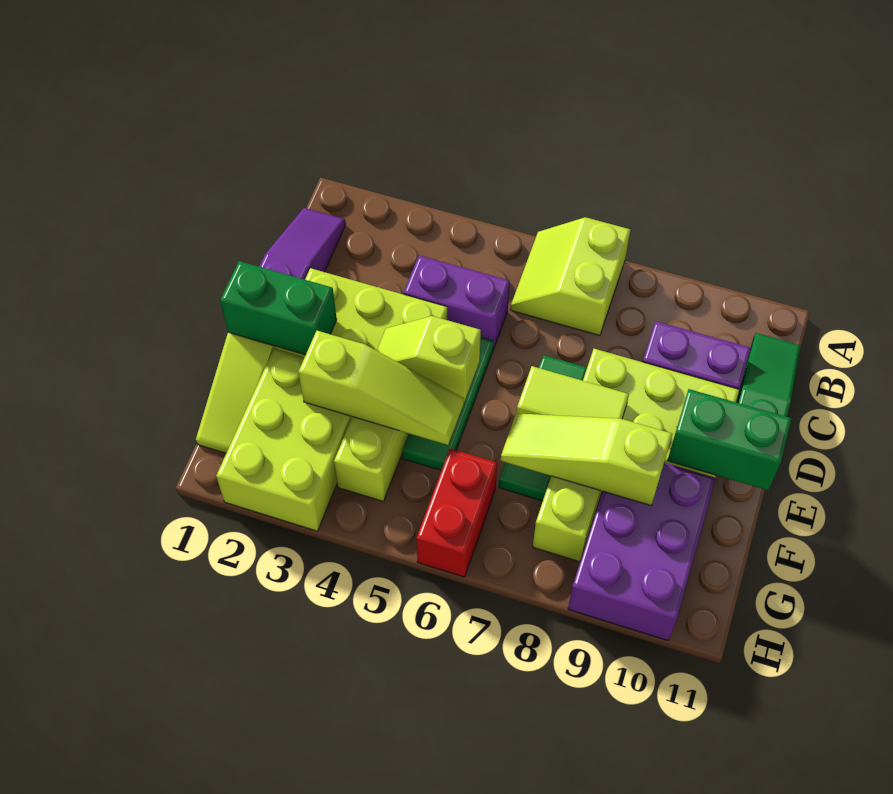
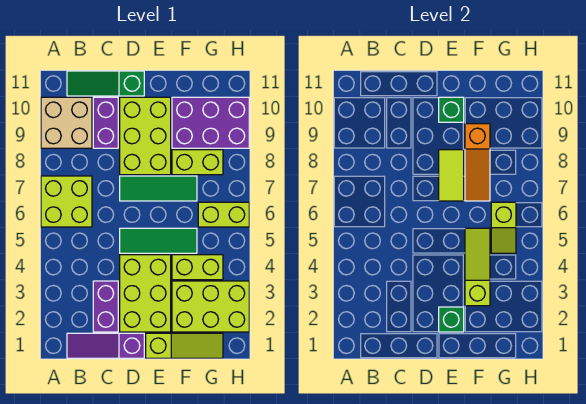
lime slope A6:B7 level 1 top 7 -> lime brick A6:B7 level 1
none -> tan brick A9:B10 level 1
purple brick C4:C5 level 1 -> purple brick C2:C3 level 1
green brick E1:E2 level 2 -> green brick E2 level 2
lime slope E4:E5 level 2 top 5 -> lime slope G5:G6 level 2 top 6
green brick E10:E11 level 2 -> green brick E10 level 2
lime slope F7:F9 level 2 top 9 -> orange slope F7:F9 level 2 top 9
red brick G6:H6 level 1 -> lime brick G6:H6 level 1

